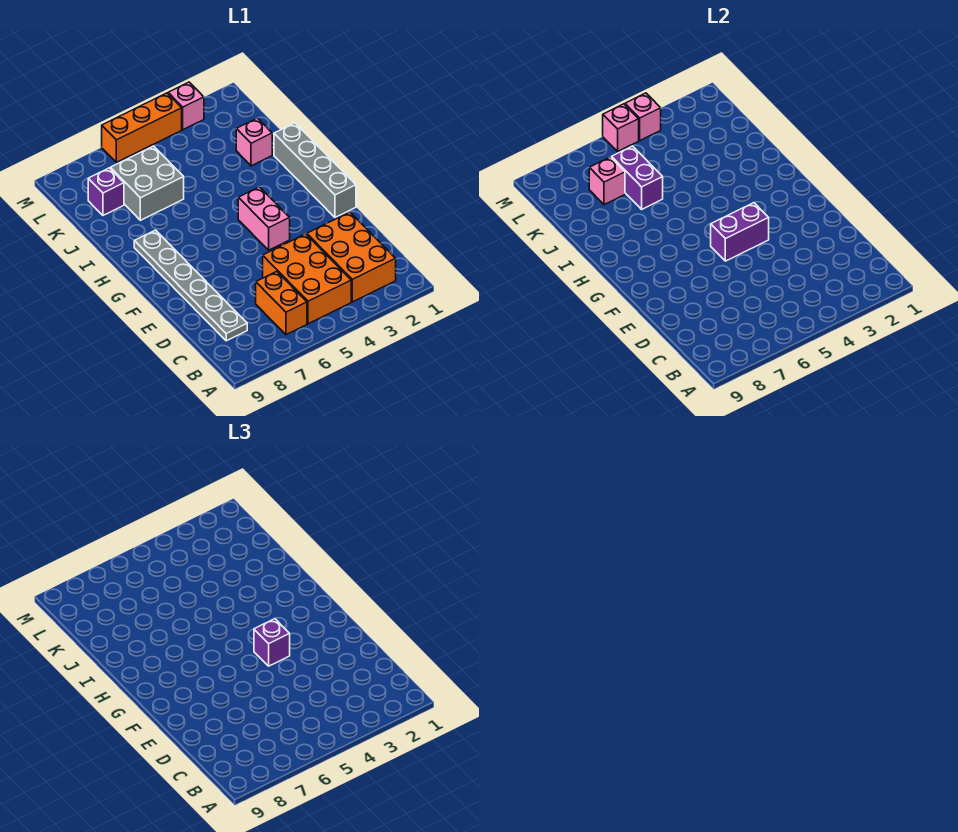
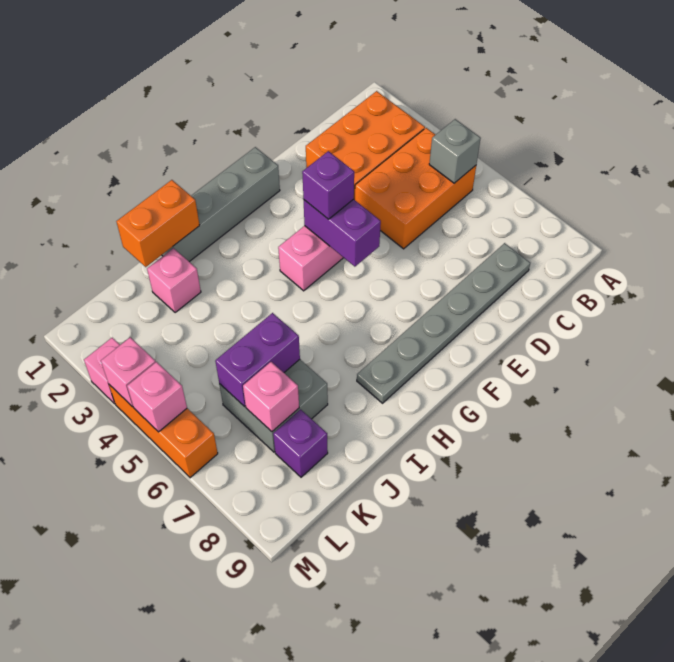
none -> grey brick B5 level 2
orange brick B6:C6 level 1 -> orange brick I1:J1 level 2

